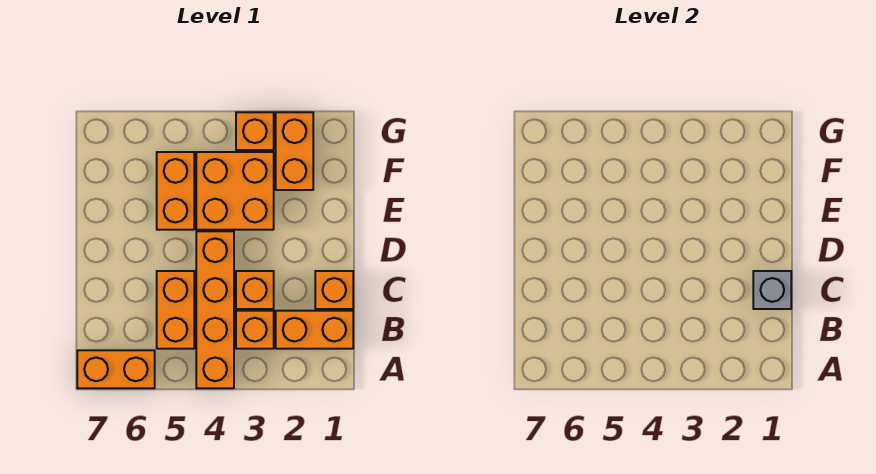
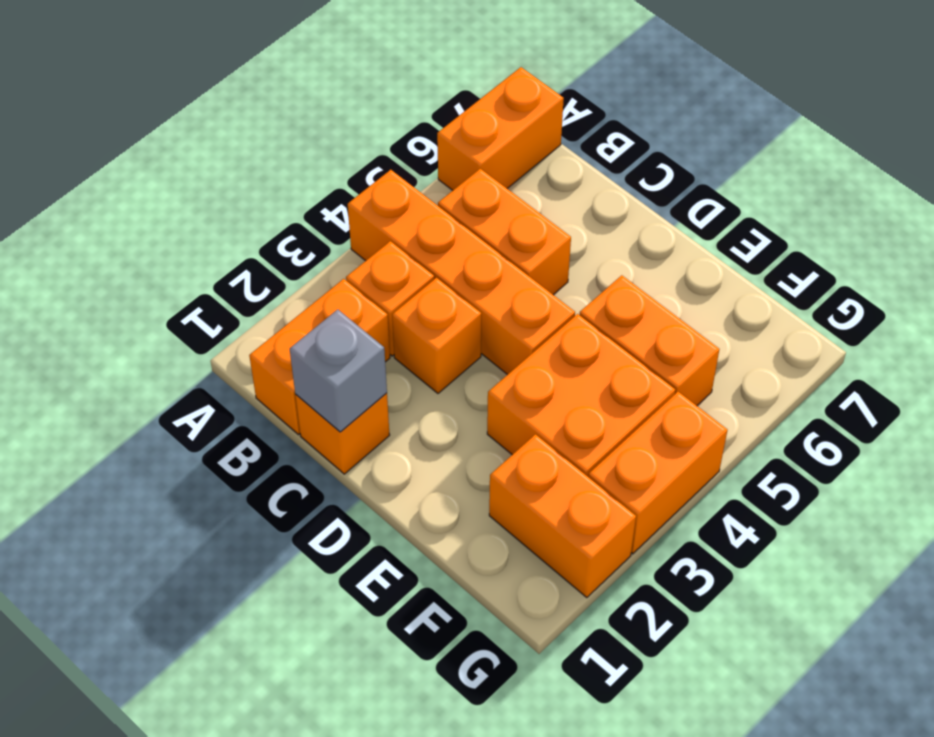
orange brick G3 level 1 -> orange brick G3:G4 level 1

